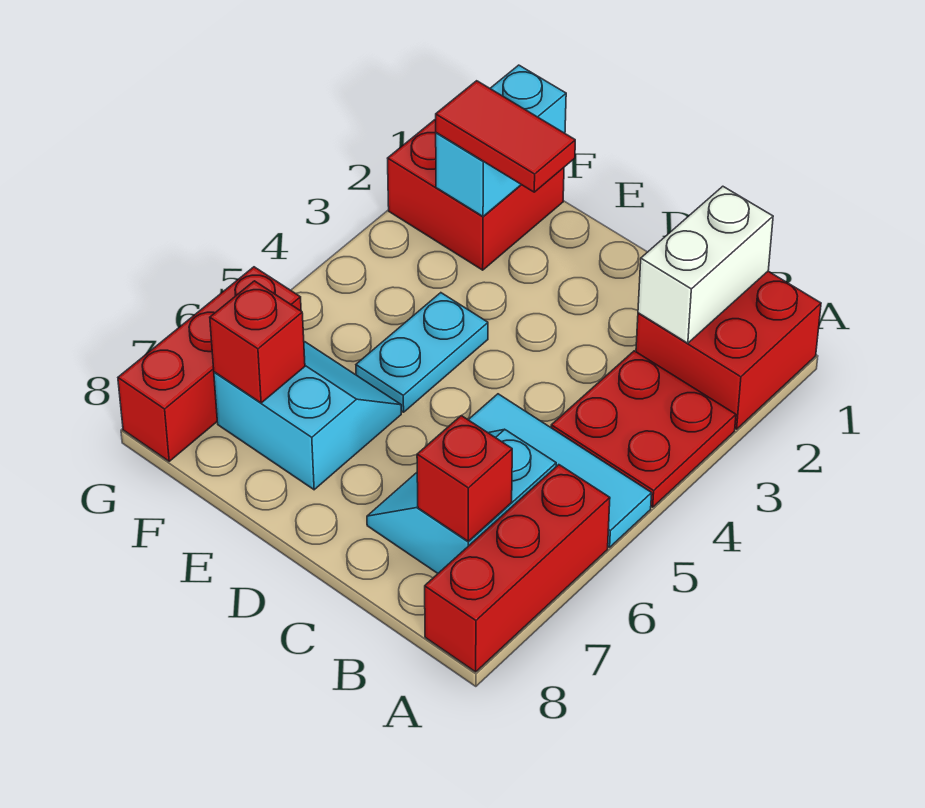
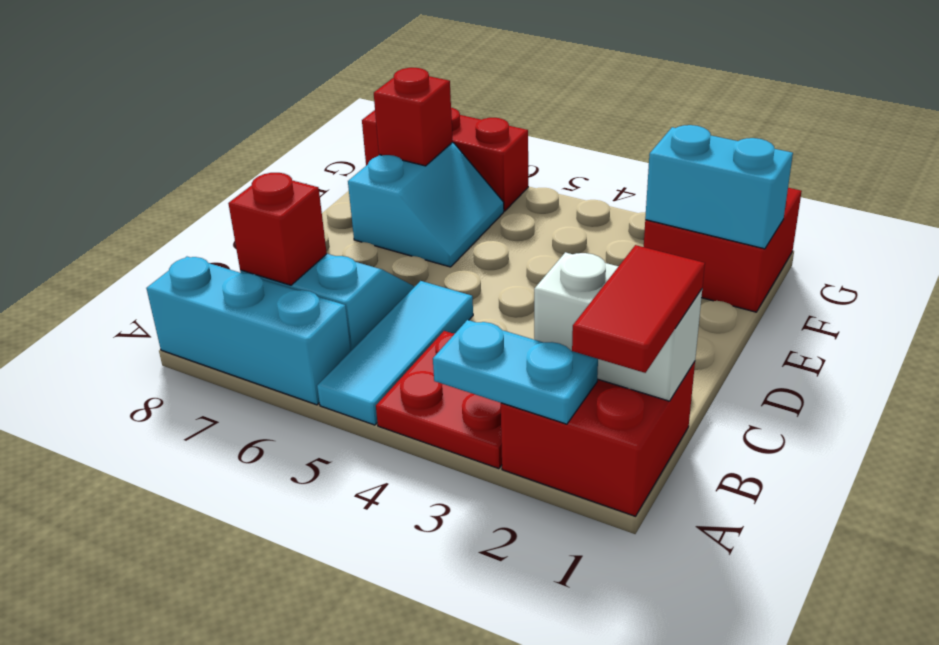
red brick A6:A8 level 1 -> cyan brick A6:A8 level 1
red tile E2:F2 level 3 -> red tile A1:B1 level 3
cyan plate E4:E5 level 1 -> cyan plate A2:A3 level 2

